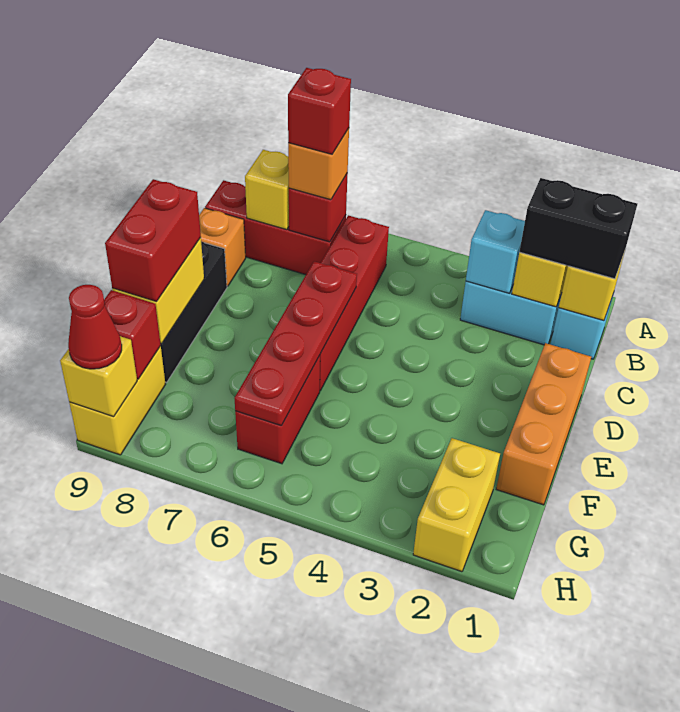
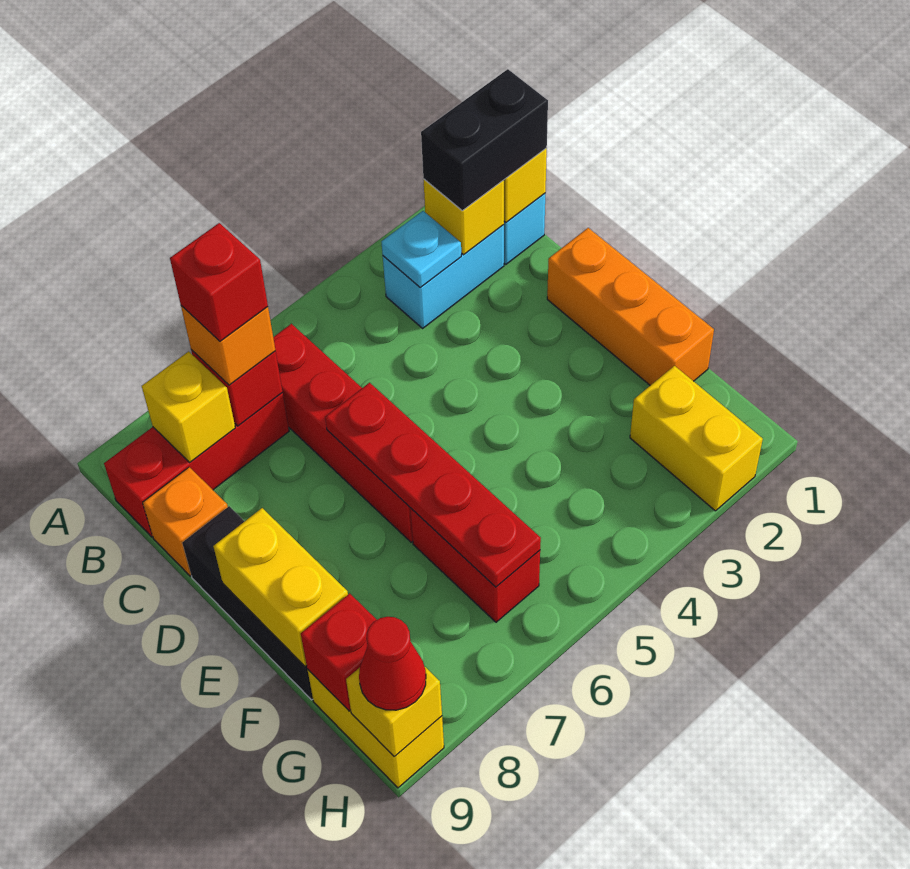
cyan brick B3 level 2 -> cyan plate B3 level 2
red brick E9:F9 level 3 -> none

